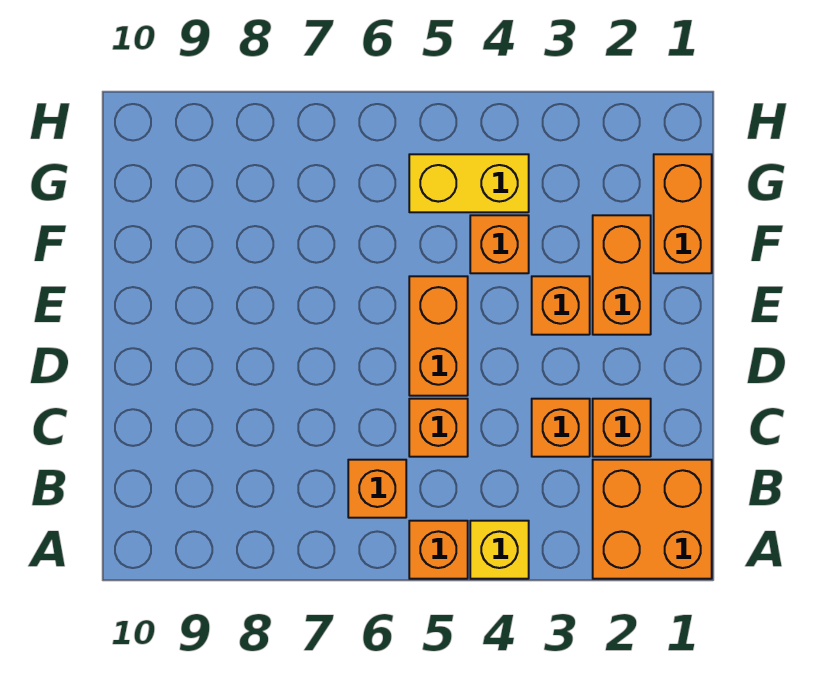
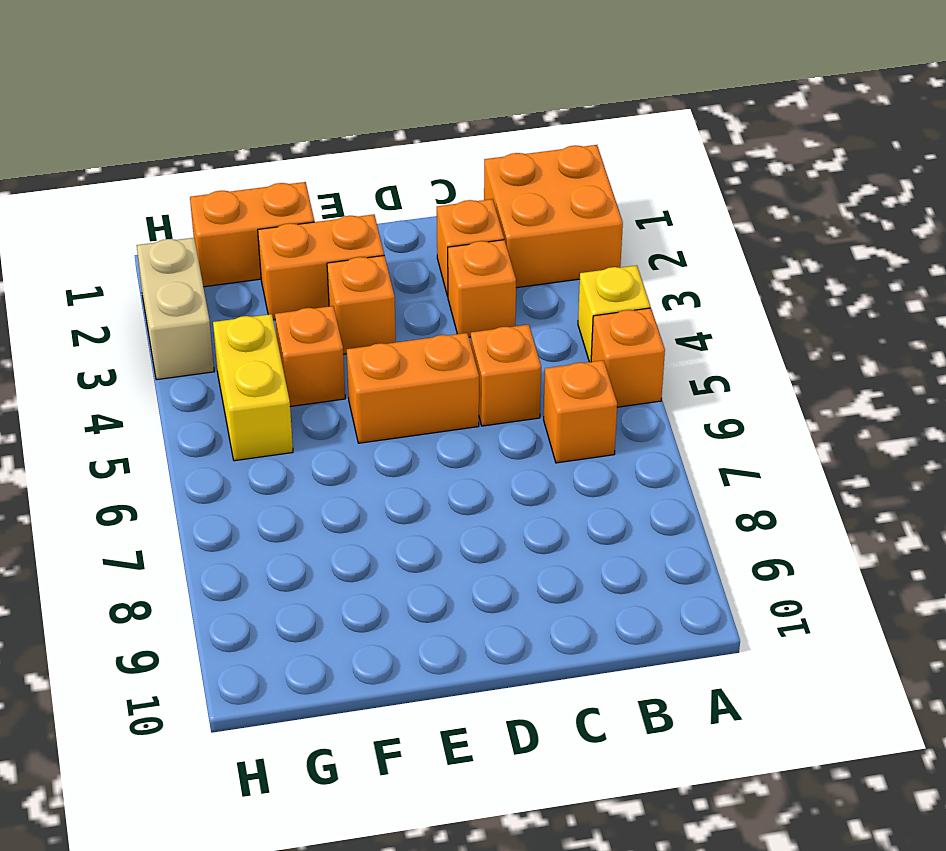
none -> tan brick H2:H3 level 1

